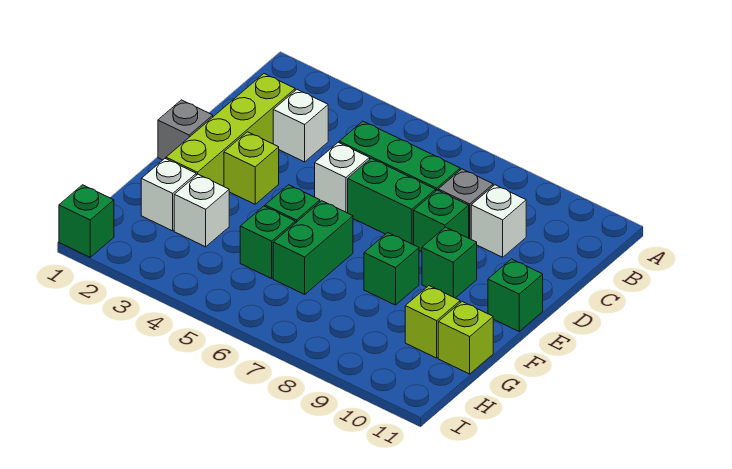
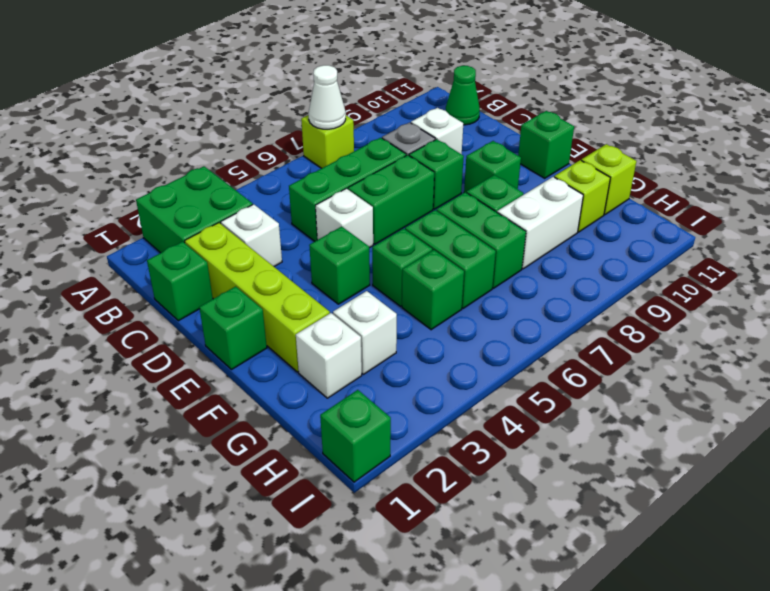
none -> green brick A2:B3 level 1
none -> white cone A7 level 2
none -> green cone B11 level 1
none -> green brick C1 level 1
grey brick E1 level 1 -> green brick E1 level 1
lime brick E3 level 1 -> lime brick A7 level 1
none -> green brick E4 level 1
none -> green brick F7:G7 level 1
none -> white brick G8:G9 level 1

